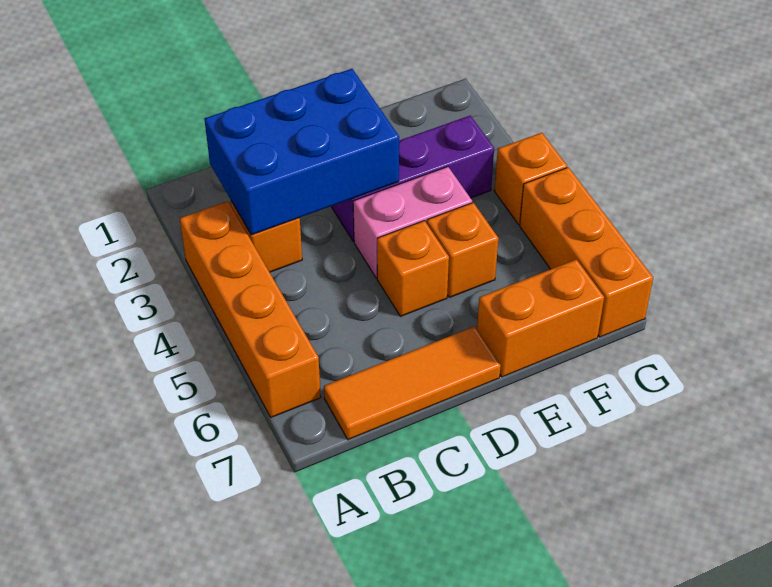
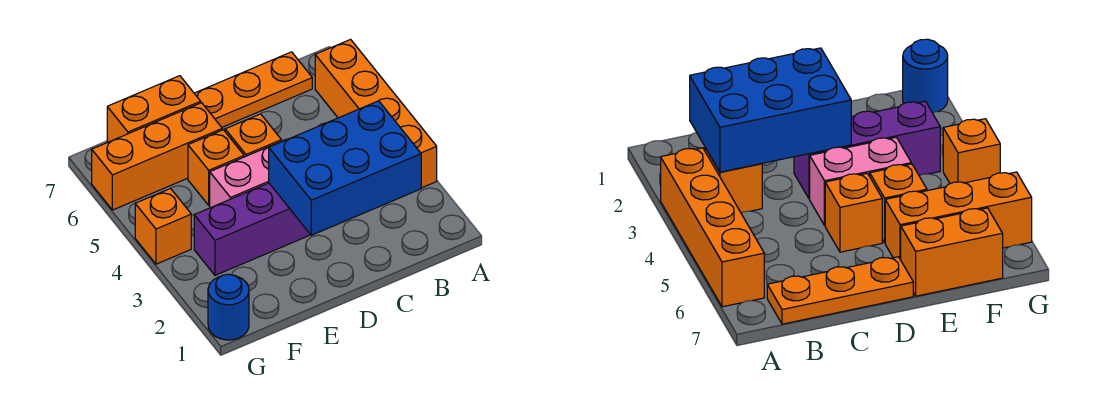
orange tile B7:D7 level 1 -> orange plate B7:D7 level 1
none -> blue round brick G1 level 1
orange brick G5:G7 level 1 -> orange brick E6:G6 level 1

